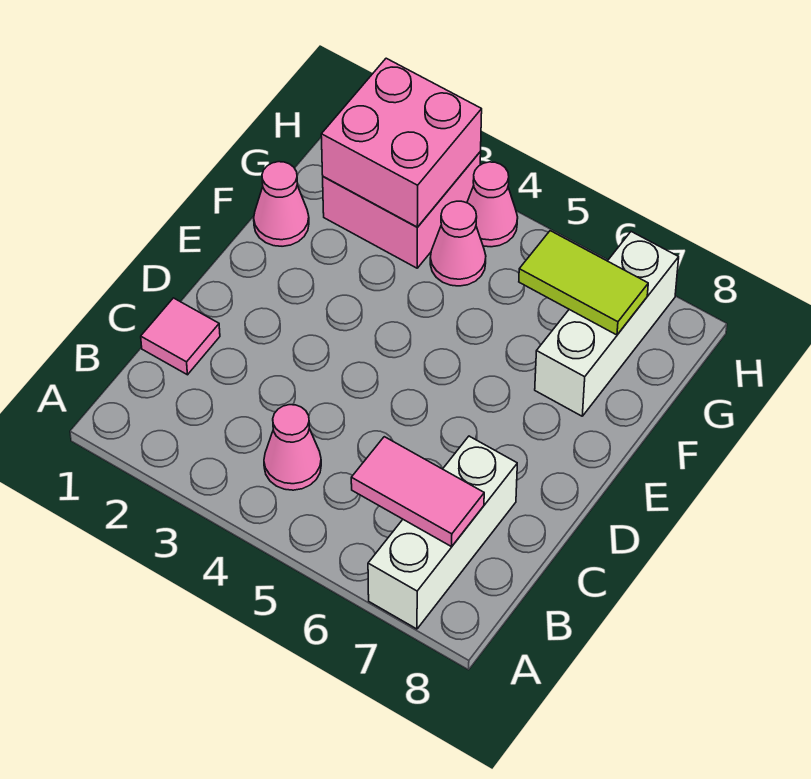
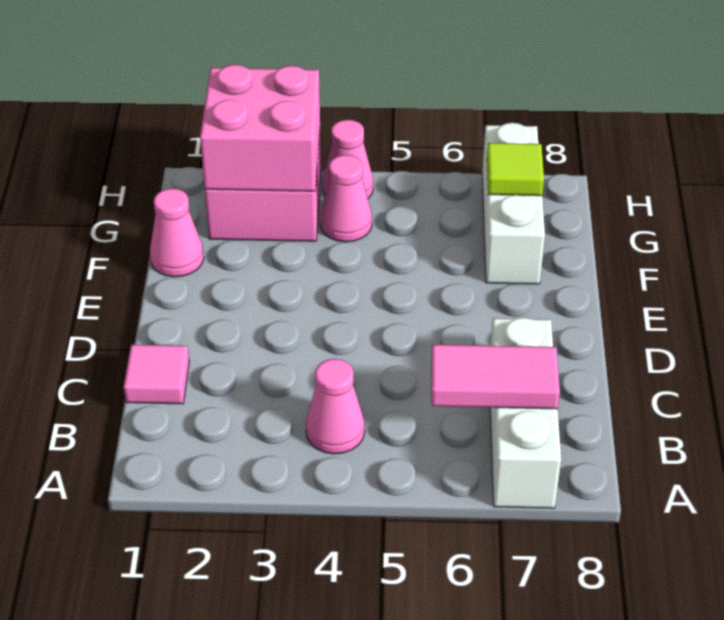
lime tile G6:G7 level 2 -> lime tile G7 level 2

